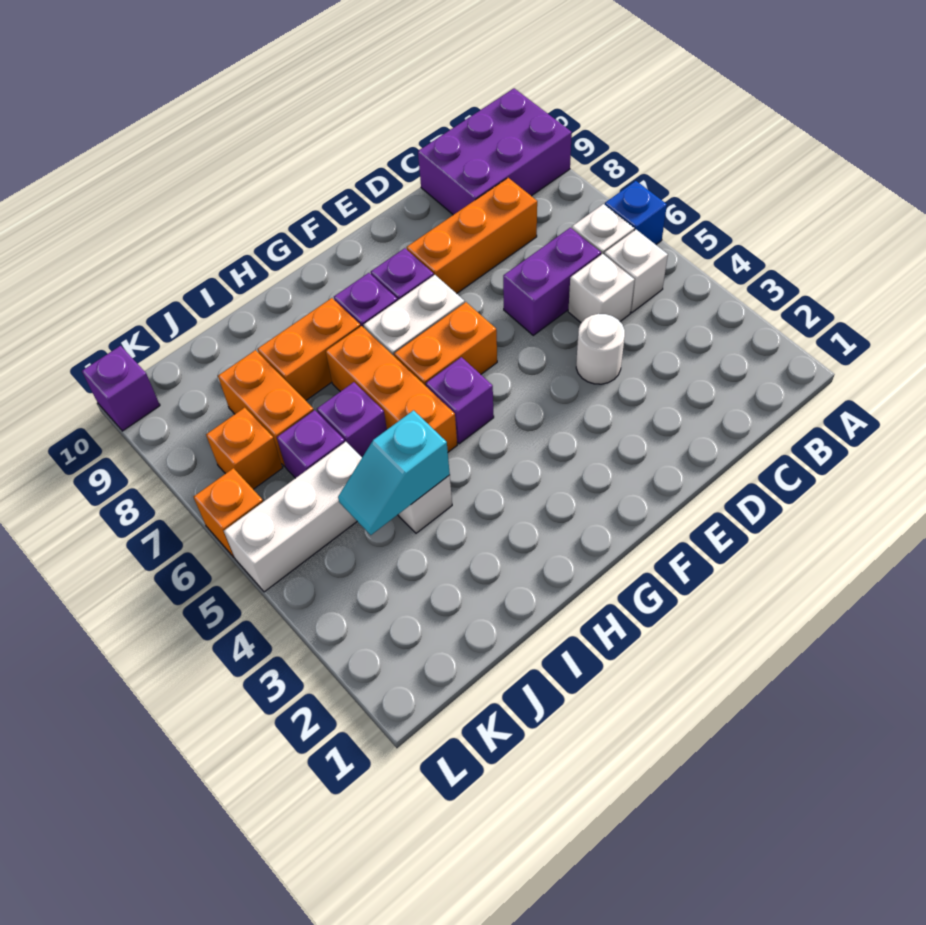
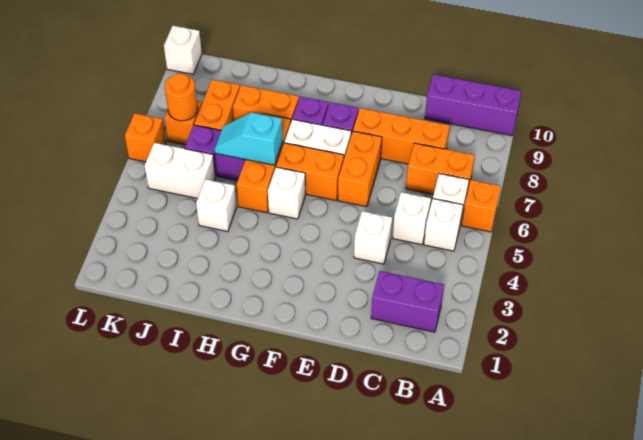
blue brick A6 level 1 -> orange brick A6 level 1
purple brick A9:C10 level 1 -> purple brick A10:C10 level 1
none -> orange brick B7:C7 level 1
purple brick C6:D6 level 1 -> purple brick B2:C2 level 1
white round brick D4 level 1 -> white brick D4 level 1
none -> orange brick E6:E7 level 1
purple brick G5 level 1 -> white brick G5 level 1
cyan slope I4:J4 level 2 top I -> cyan slope H6:I6 level 2 top H
white brick J5:L5 level 1 -> white brick J5:K5 level 1
none -> orange round brick K7 level 2
purple brick L10 level 1 -> white brick L10 level 1

